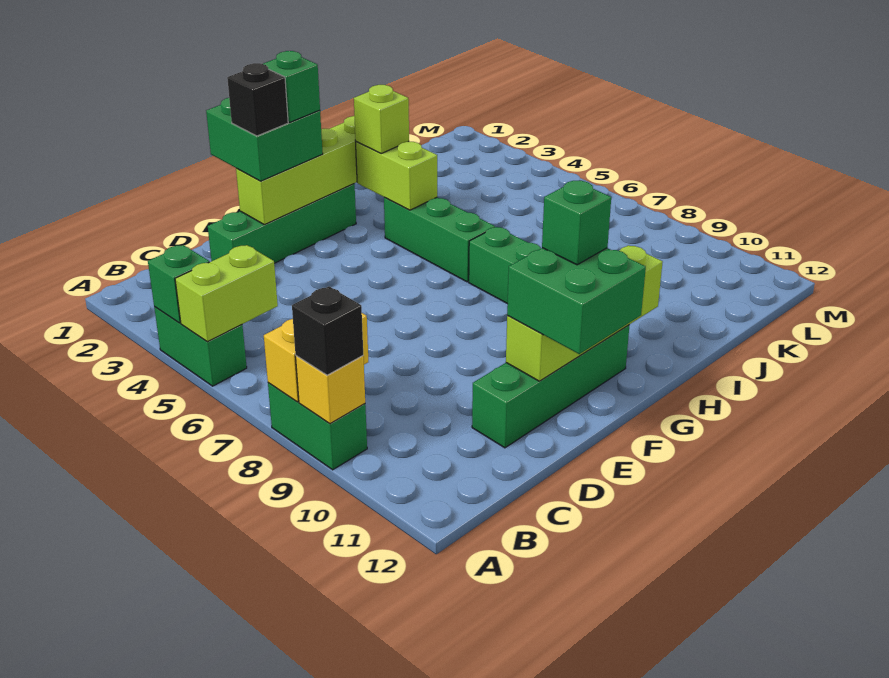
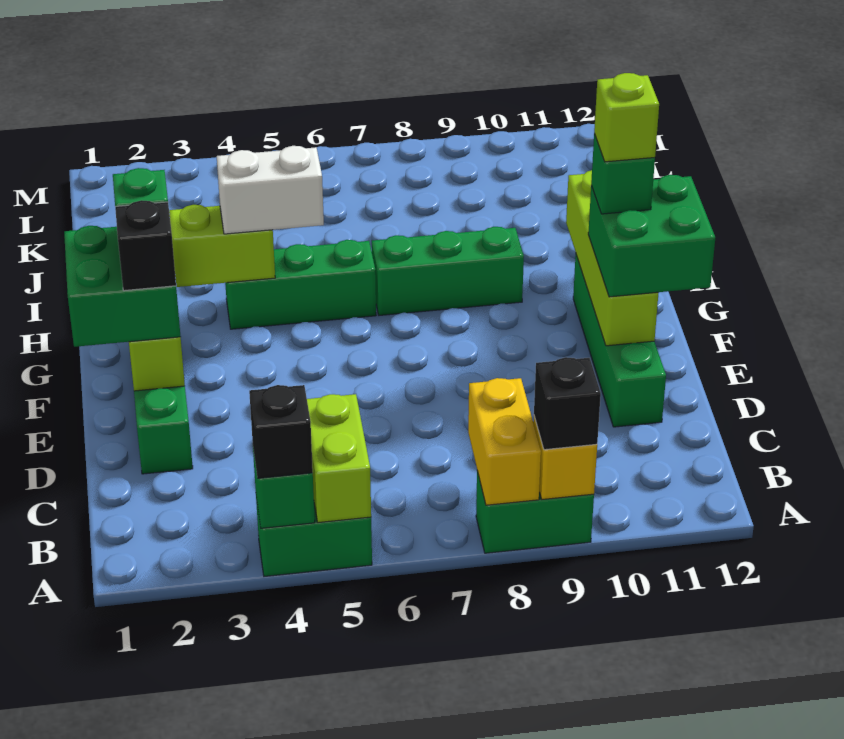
none -> black brick A4 level 3
lime brick H3 level 3 -> lime brick F11 level 5
none -> white brick H4:H5 level 3

